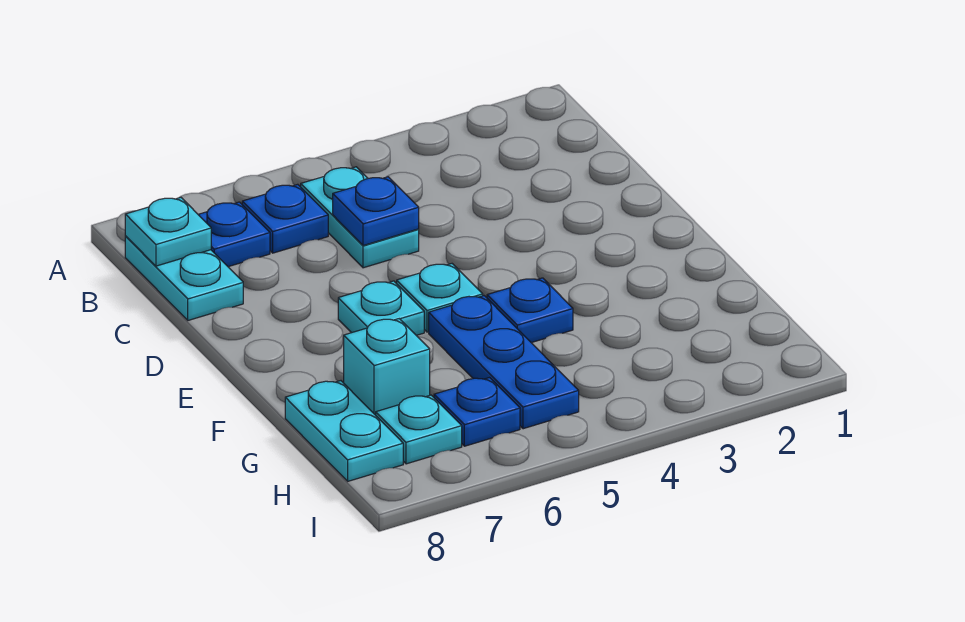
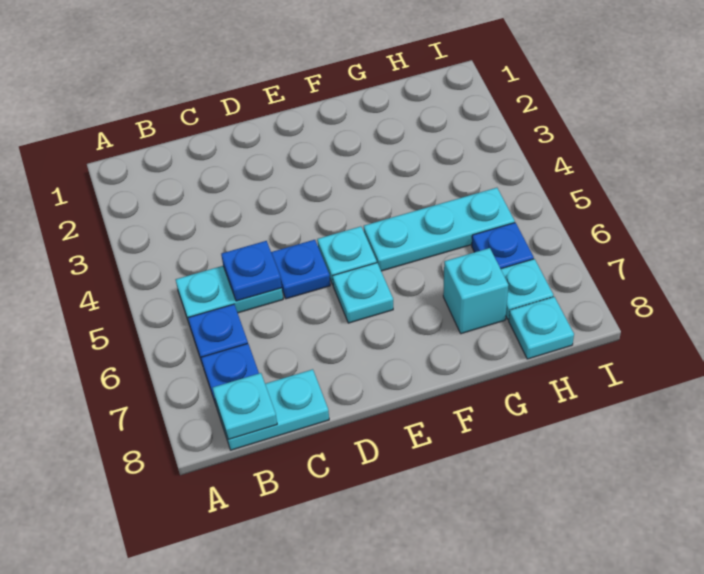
blue plate F4 level 1 -> blue plate D5 level 1
blue plate F5:H5 level 1 -> cyan plate F5:H5 level 1
cyan plate G8:H8 level 1 -> cyan plate H8 level 1

